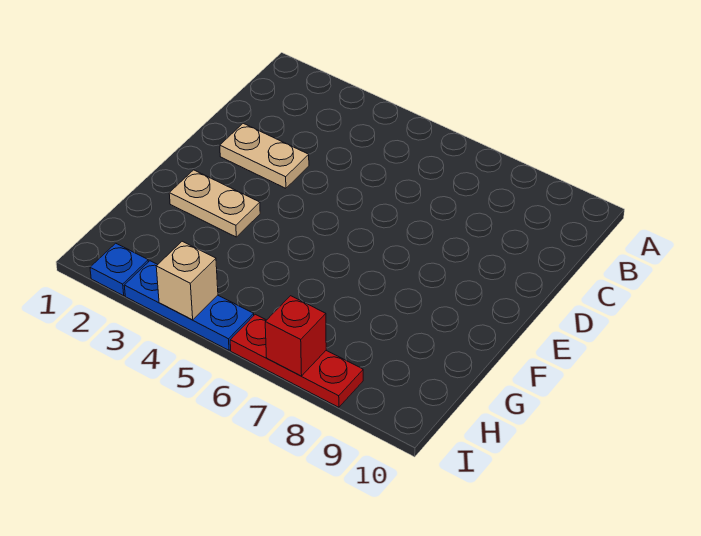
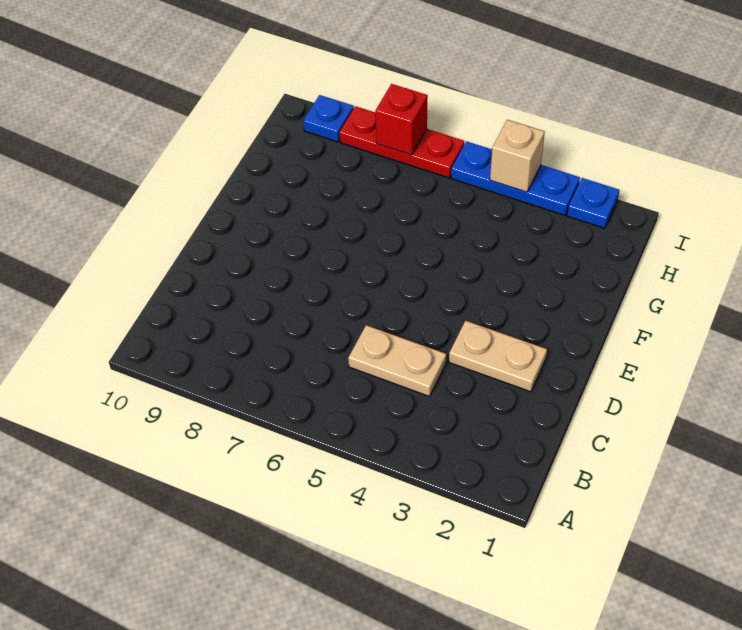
tan plate F2:F3 level 1 -> tan plate C4:C5 level 1
none -> blue plate I9 level 1

